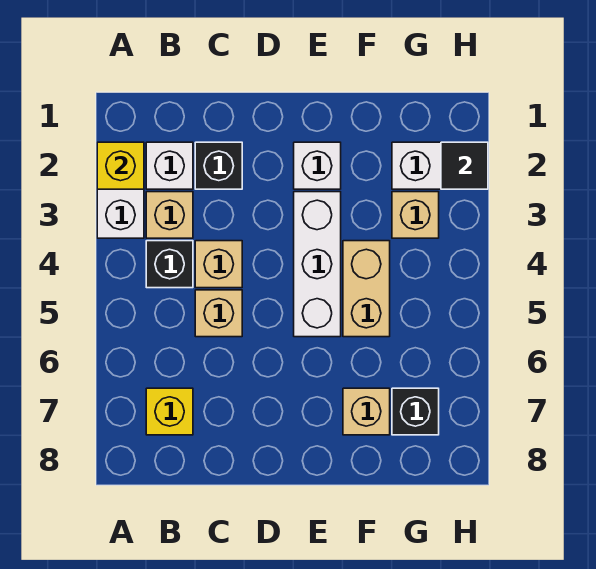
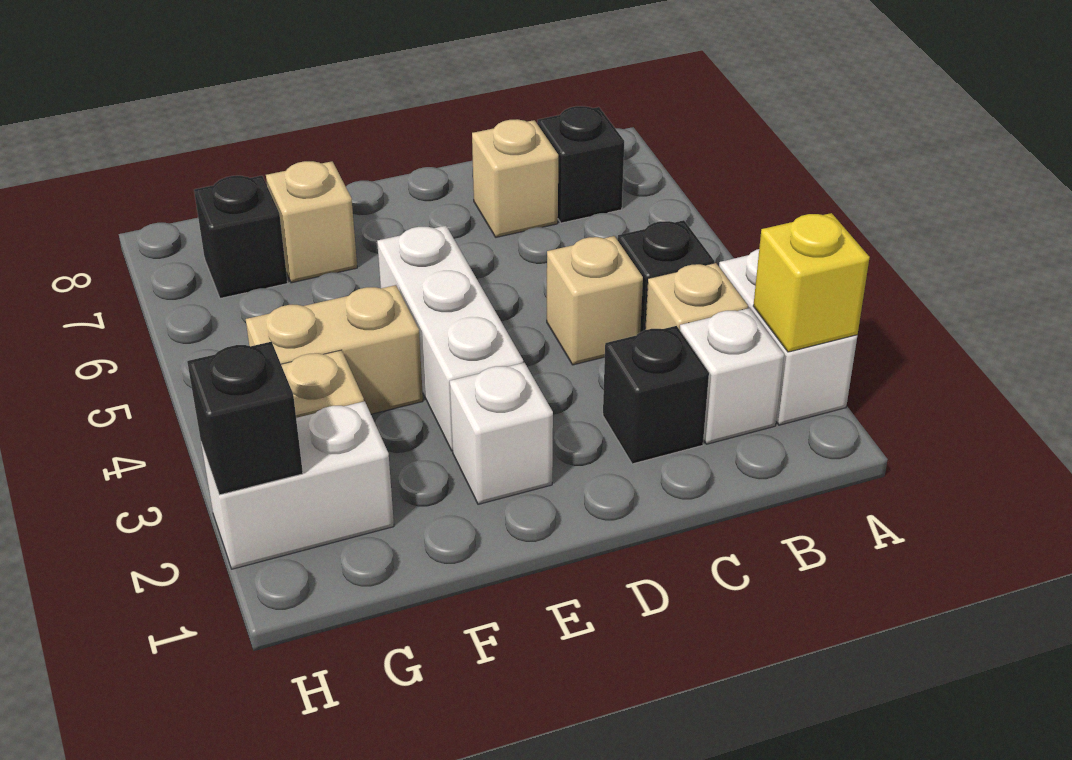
yellow brick B7 level 1 -> black brick B7 level 1
tan brick C5 level 1 -> tan brick C7 level 1
tan brick F4:F5 level 1 -> tan brick F4:G4 level 1
black tile H2 level 2 -> black brick H2 level 2

